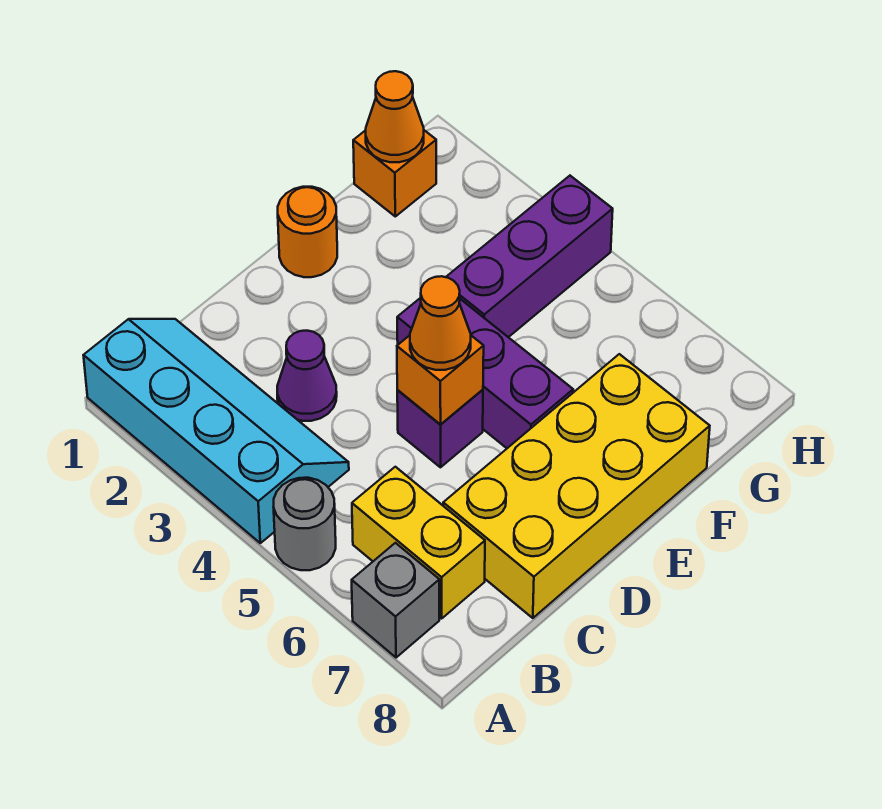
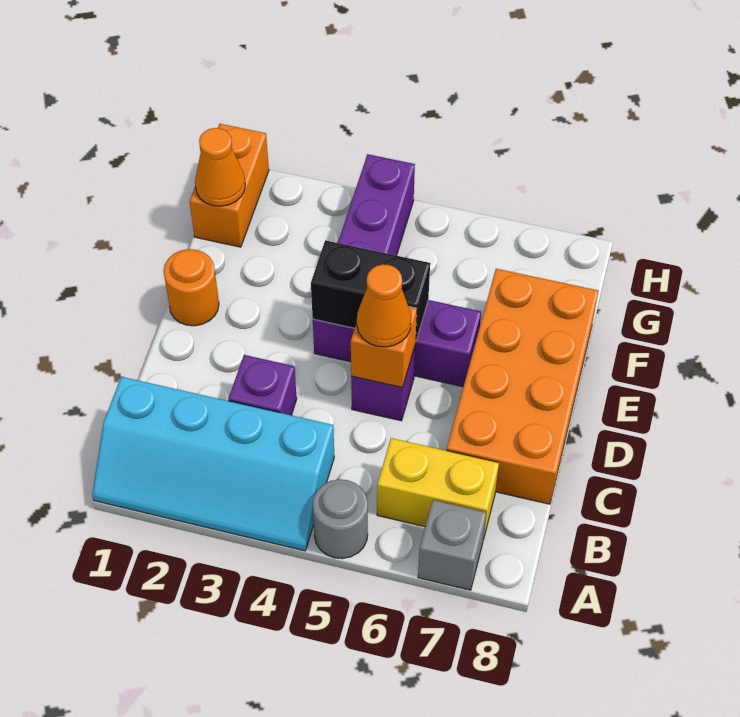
cyan slope A1:B4 level 1 top A -> cyan slope A1:B4 level 1 top B
purple cone C3 level 1 -> purple brick C3 level 1
yellow brick C7:F8 level 1 -> orange brick C7:F8 level 1
none -> black brick E4:E5 level 2
orange brick G1 level 1 -> orange brick G1:H1 level 1

